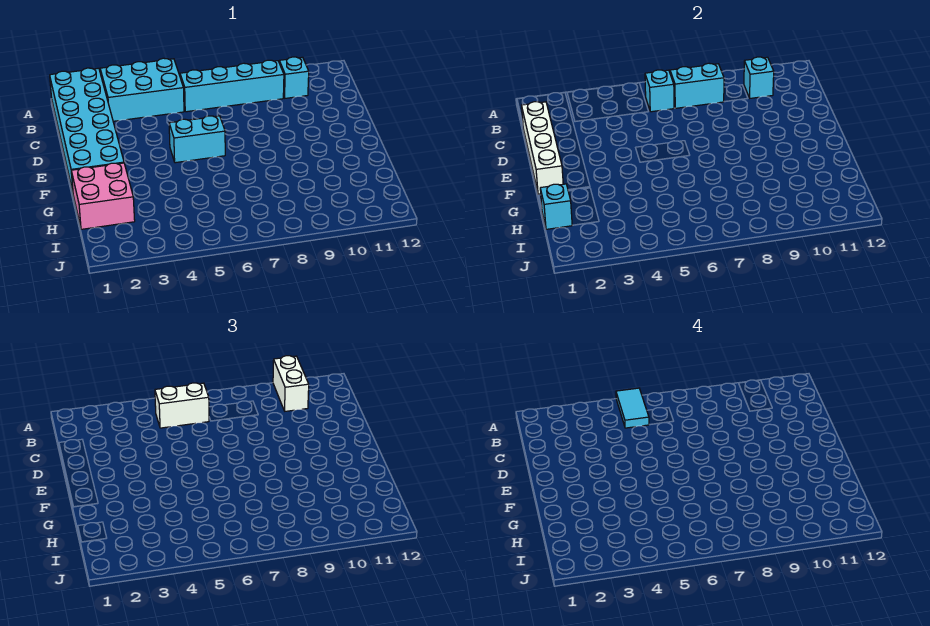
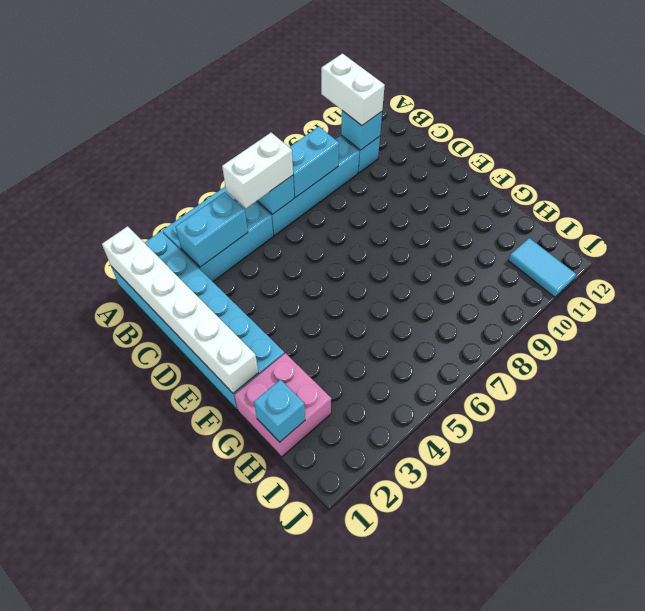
cyan tile A5:B5 level 4 -> cyan tile I11:J11 level 1
white brick C1:F1 level 2 -> white brick A1:F1 level 2
cyan brick E5:E6 level 1 -> cyan brick B3:B4 level 2

